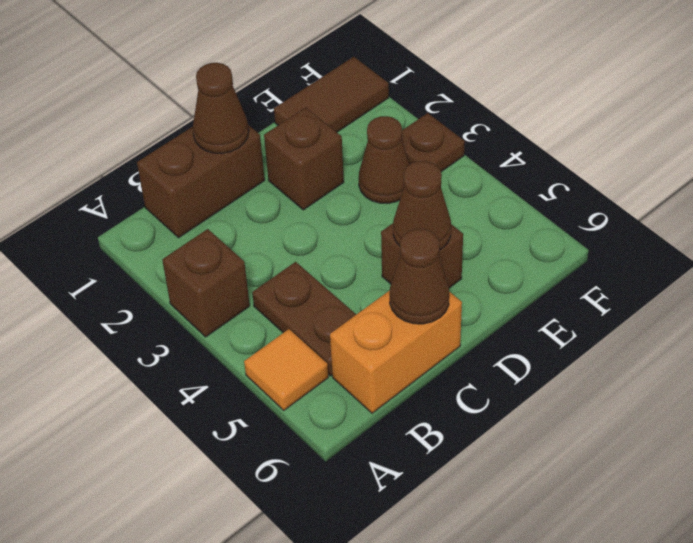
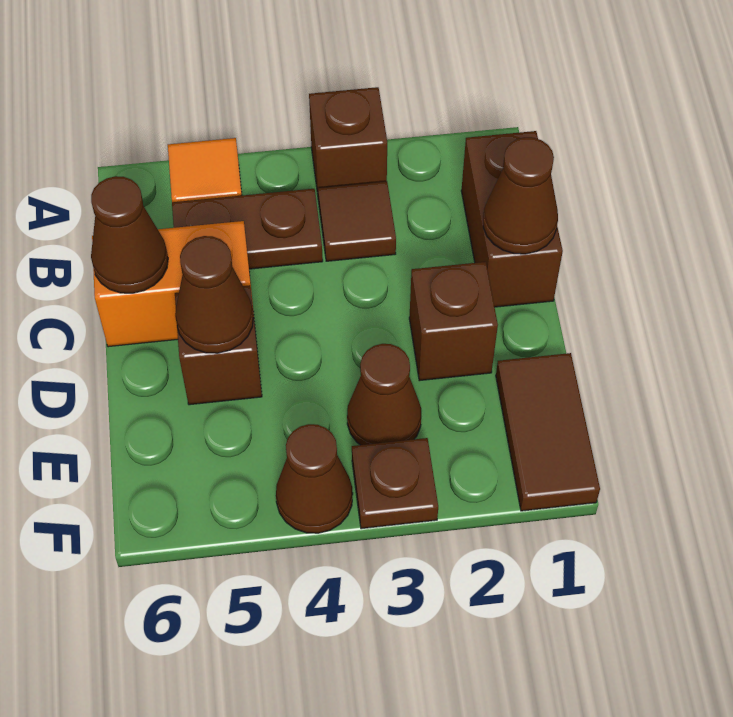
none -> brown tile B3 level 1
orange brick B6:C6 level 1 -> orange brick C5:C6 level 1
none -> brown cone F4 level 1

